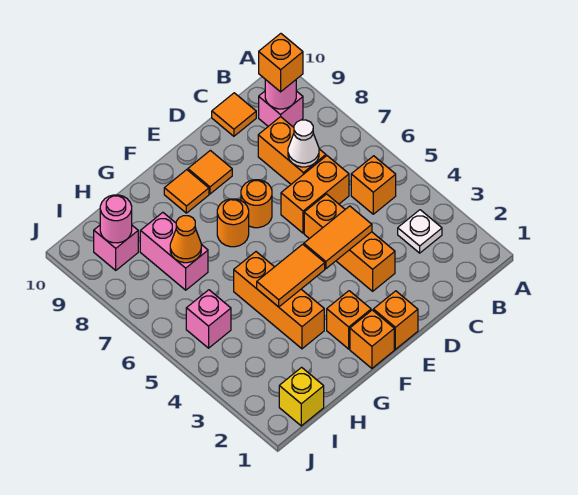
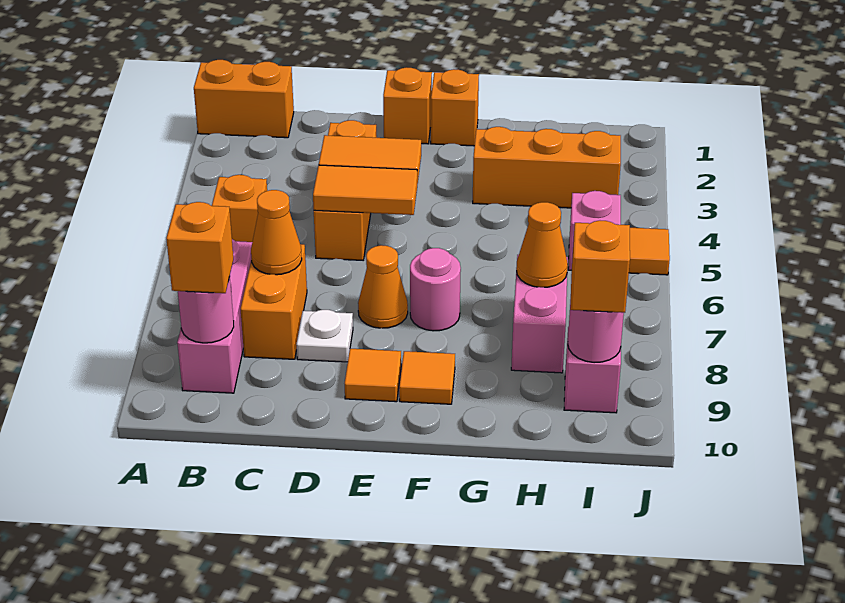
white plate B3 level 1 -> white plate D8 level 1
pink brick B9 level 1 -> pink brick B7:B9 level 1
orange brick C6:D6 level 1 -> orange brick A1:B1 level 1
white cone C7 level 2 -> orange cone C7 level 2
orange tile C10 level 1 -> orange tile J5 level 1
orange round brick E7 level 1 -> orange cone E7 level 1
orange brick F2 level 1 -> orange brick I9 level 3
orange tile F4:G4 level 2 -> orange tile D5:E5 level 2
orange round brick F7 level 1 -> pink round brick F7 level 1
orange brick G3:G5 level 1 -> orange brick G3:I3 level 1
yellow brick I1 level 1 -> none

